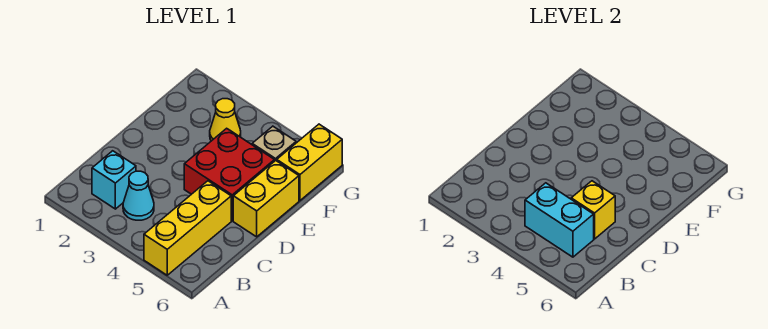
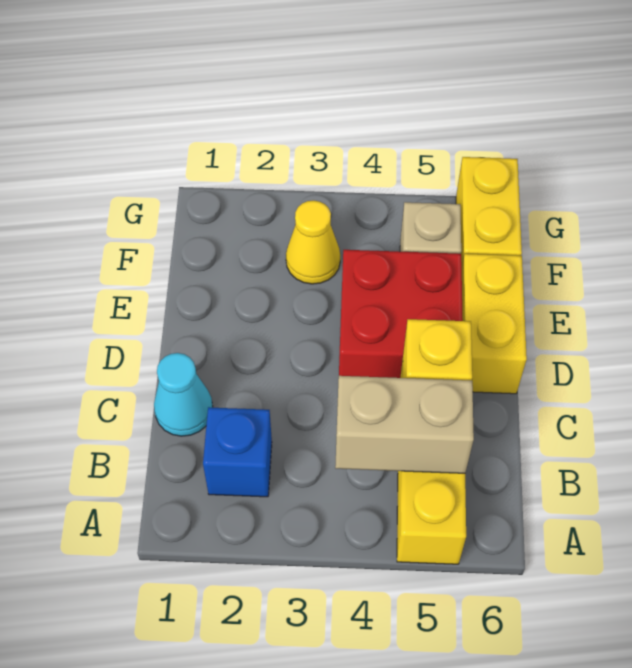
cyan brick B2 level 1 -> blue brick B2 level 1
cyan cone B3 level 1 -> cyan cone C1 level 1
cyan brick B4:B5 level 2 -> tan brick B4:B5 level 2

